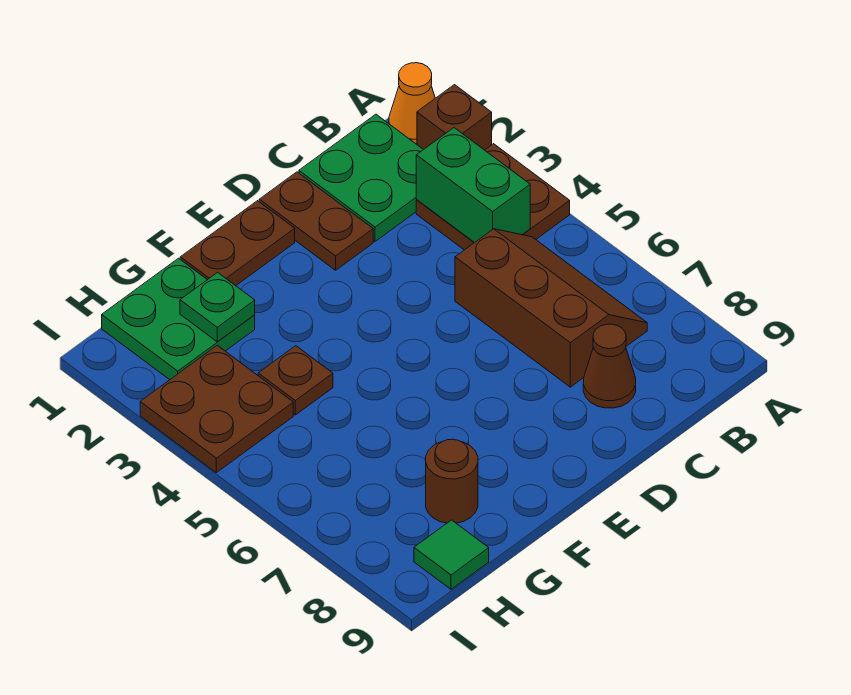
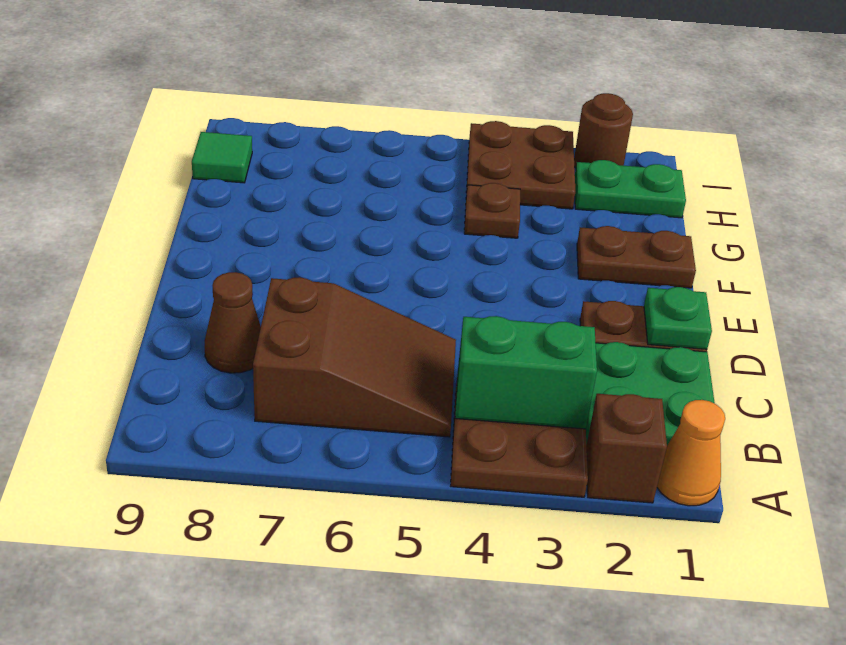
brown slope B5:C7 level 1 top C -> brown slope B5:C7 level 1 top 7
brown plate E1:F1 level 1 -> brown plate F1:F2 level 1
green plate G1:H2 level 1 -> green plate H1:H2 level 1
green plate G2 level 2 -> green plate D1 level 2
brown round brick G8 level 1 -> brown round brick I2 level 1

